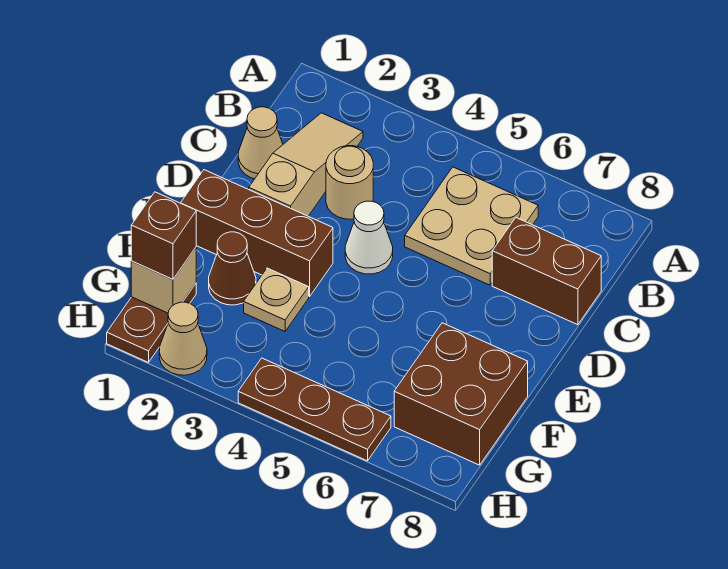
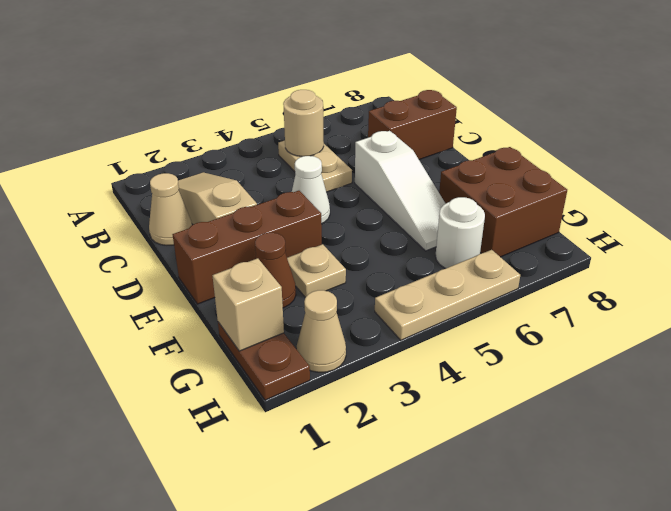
tan plate B5:C6 level 1 -> tan plate B5:C5 level 1
tan round brick C3 level 1 -> tan round brick B5 level 2
none -> white slope D6:F6 level 1 top D
brown brick G1 level 3 -> none
none -> white round brick G6 level 1
brown plate H4:H6 level 1 -> tan plate H4:H6 level 1

